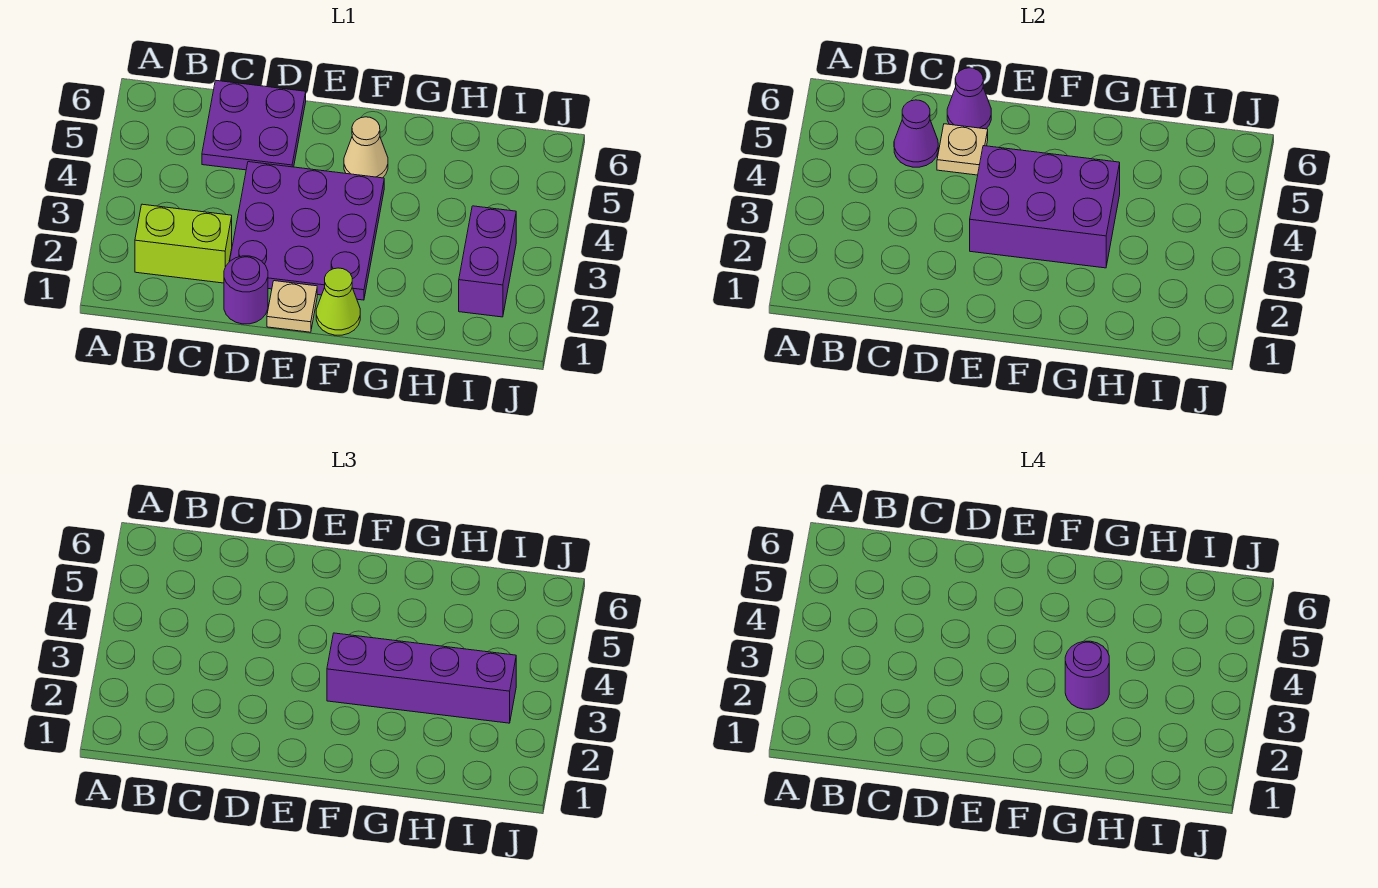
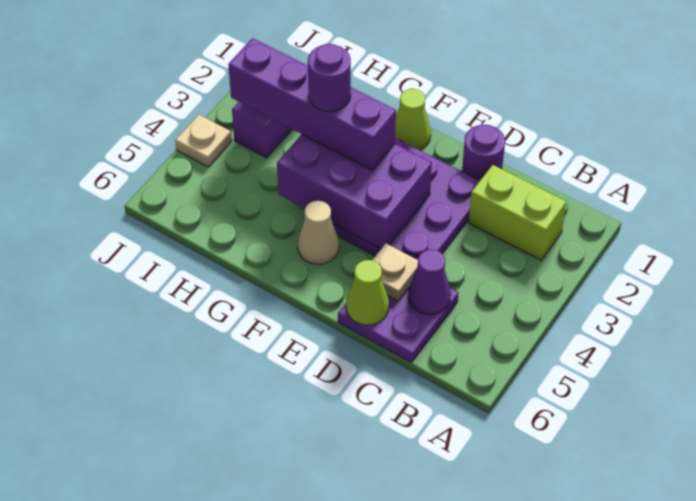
purple cone D6 level 2 -> lime cone D6 level 2
tan plate E1 level 1 -> tan plate J4 level 1

